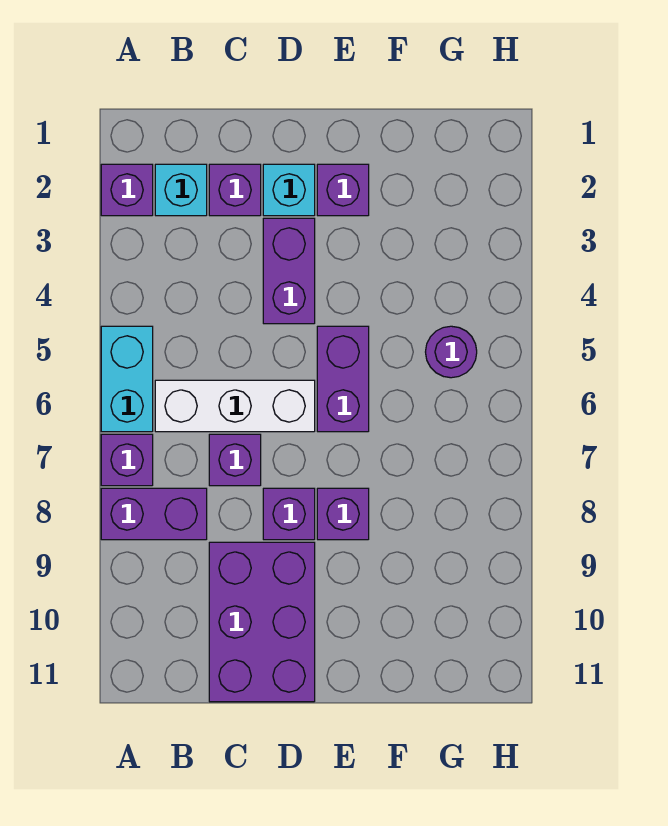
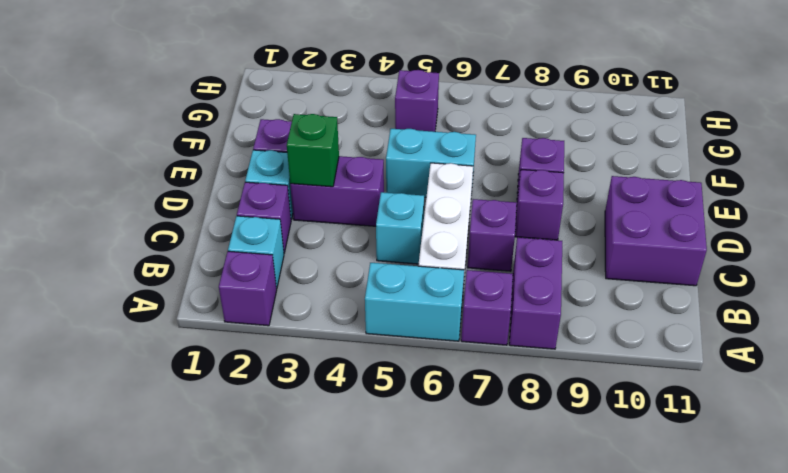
none -> cyan brick C5 level 1
purple brick C9:D11 level 1 -> purple brick C10:D11 level 1
none -> green brick D3 level 2
purple brick E5:E6 level 1 -> cyan brick E5:E6 level 1
purple round brick G5 level 1 -> purple brick G5 level 1

